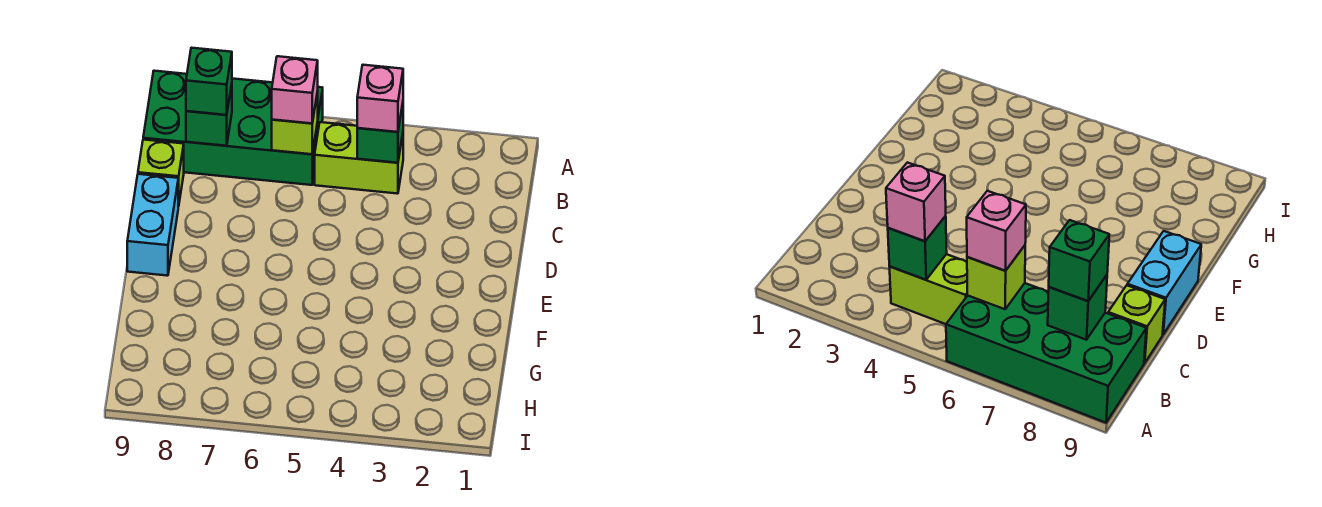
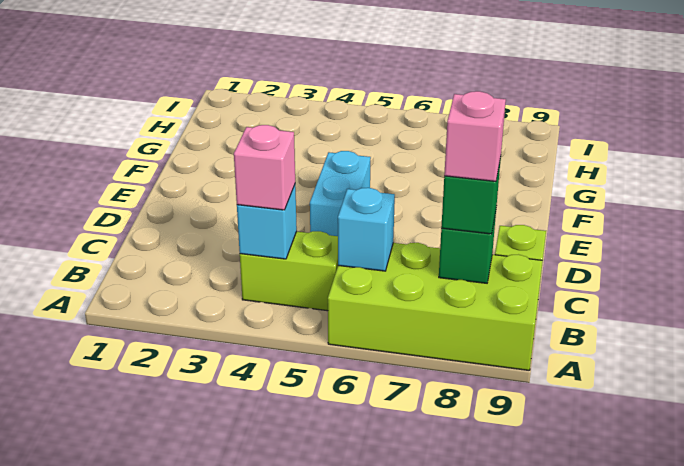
green brick A6:B9 level 1 -> lime brick A6:B9 level 1
green brick B4 level 2 -> cyan brick B4 level 2
lime brick B6 level 2 -> cyan brick B6 level 2
pink brick B6 level 3 -> pink brick B8 level 4
cyan brick D9:E9 level 1 -> cyan brick D5:E5 level 1

